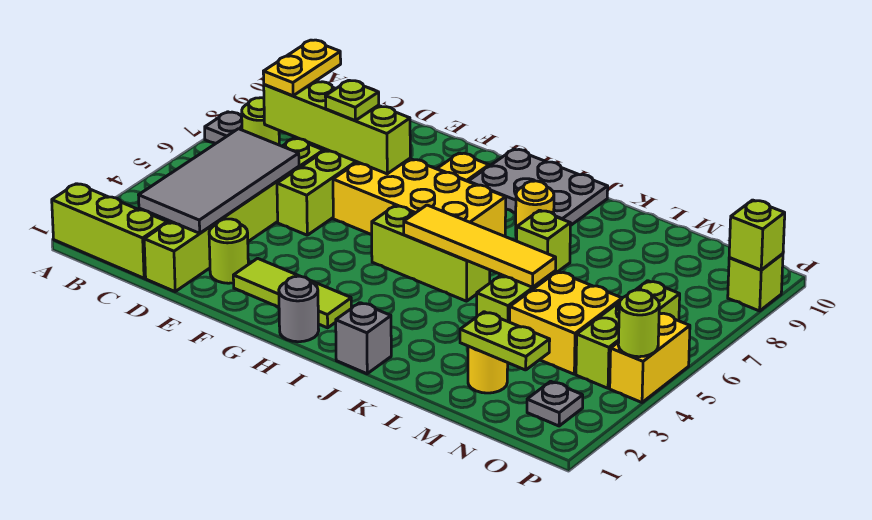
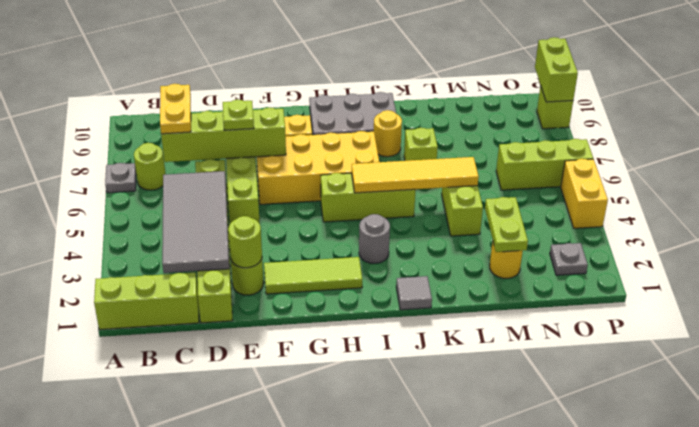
grey round brick H1 level 1 -> grey round brick I3 level 1
grey brick J1 level 1 -> grey tile J1 level 1
lime plate M2:N2 level 2 -> lime plate M2:M3 level 2
yellow brick M4:N5 level 1 -> none
lime brick O4:O6 level 1 -> lime brick N6:P6 level 1
lime round brick P4 level 2 -> lime round brick E2 level 2
lime brick P9 level 2 -> lime brick P9:P10 level 2

